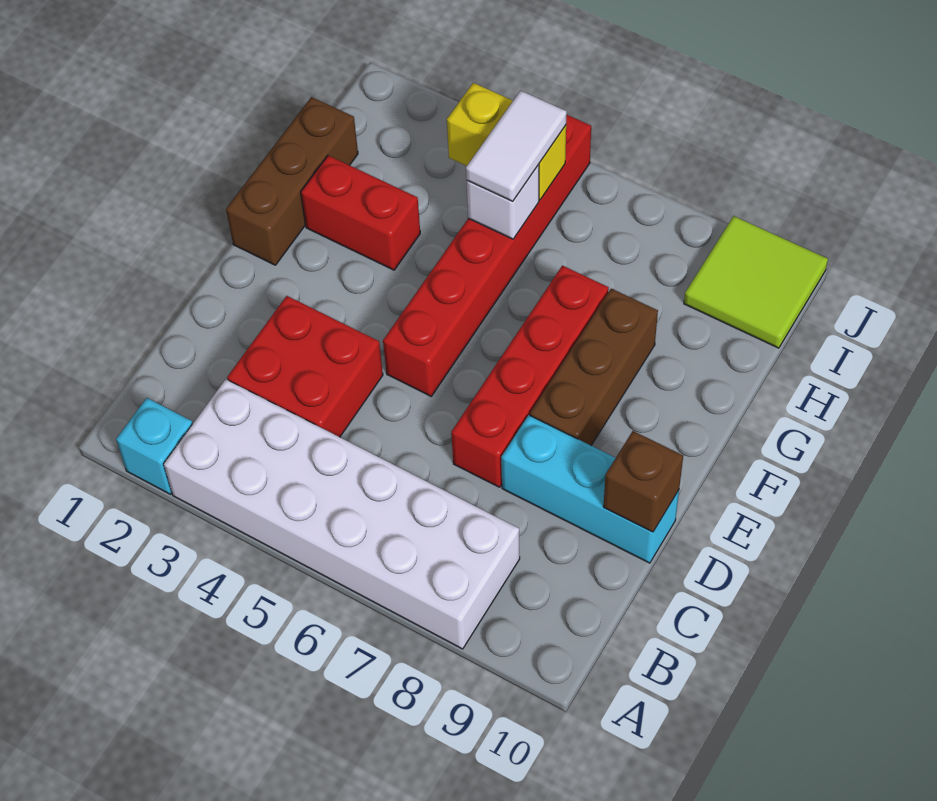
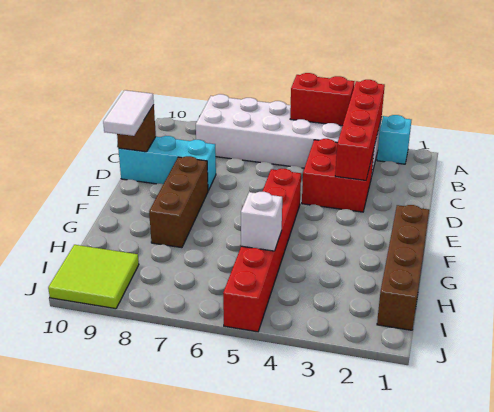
red brick D7:G7 level 1 -> red brick A3:D3 level 2
brown brick F1:H1 level 1 -> brown brick F1:I1 level 1
red brick G2:G3 level 1 -> red brick A4:A5 level 2
white tile H5:I5 level 3 -> white tile D10:E10 level 3
yellow brick I4:I5 level 2 -> none

